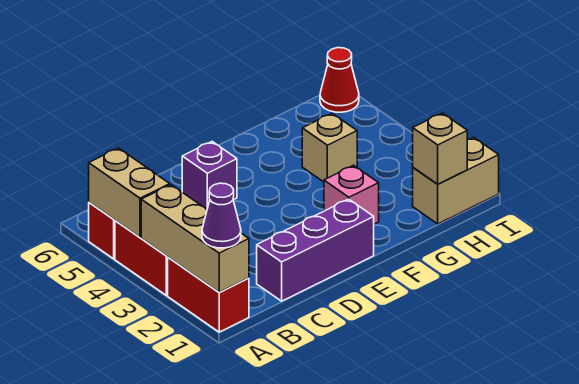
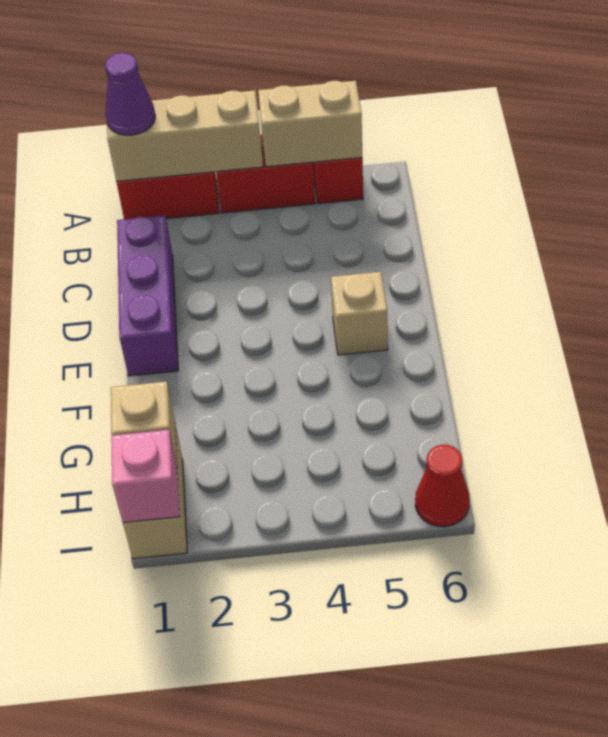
purple brick D5 level 1 -> none
pink brick F2 level 1 -> pink brick I1 level 2
tan brick G4 level 1 -> tan brick E5 level 1

